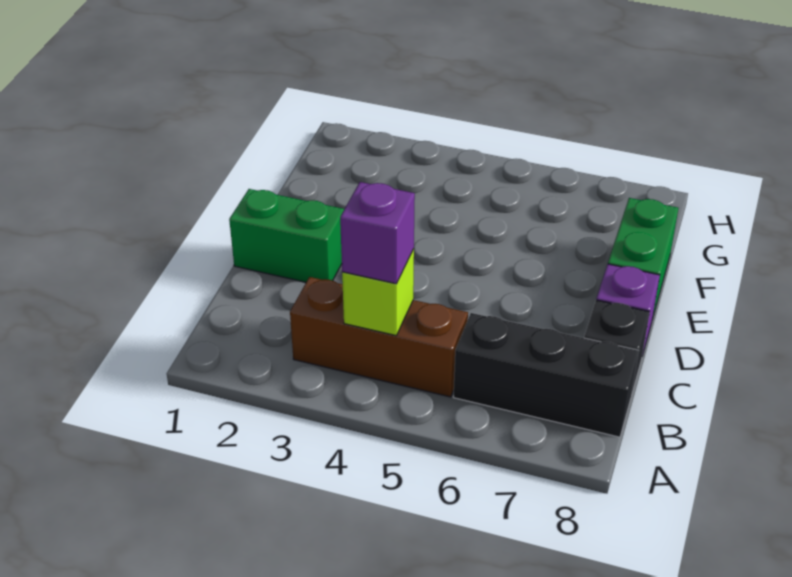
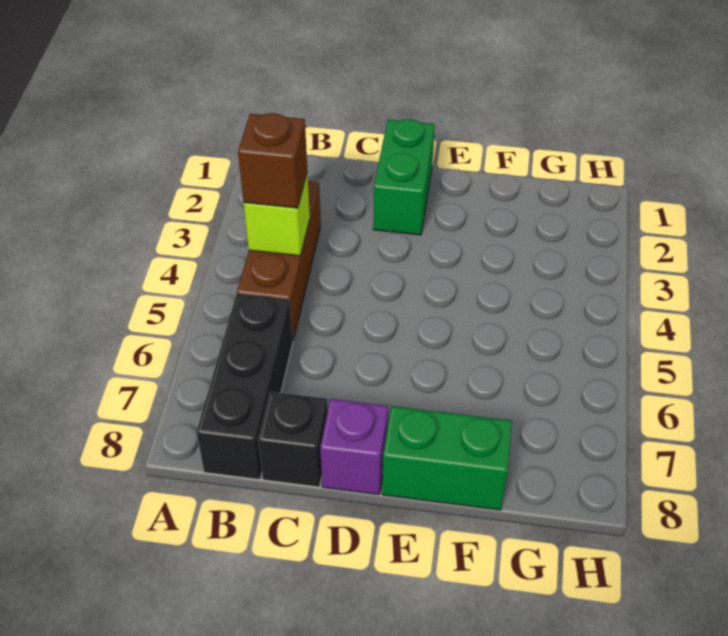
purple brick B4 level 3 -> brown brick B4 level 3

